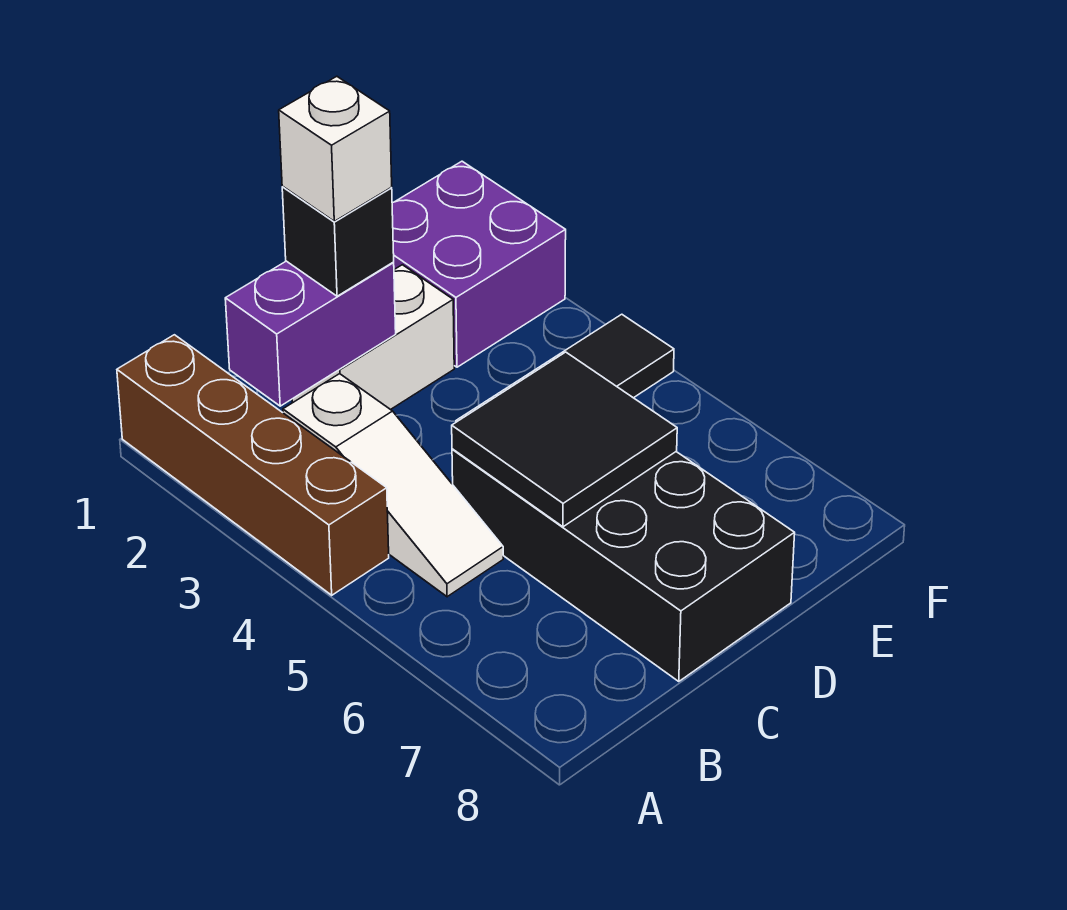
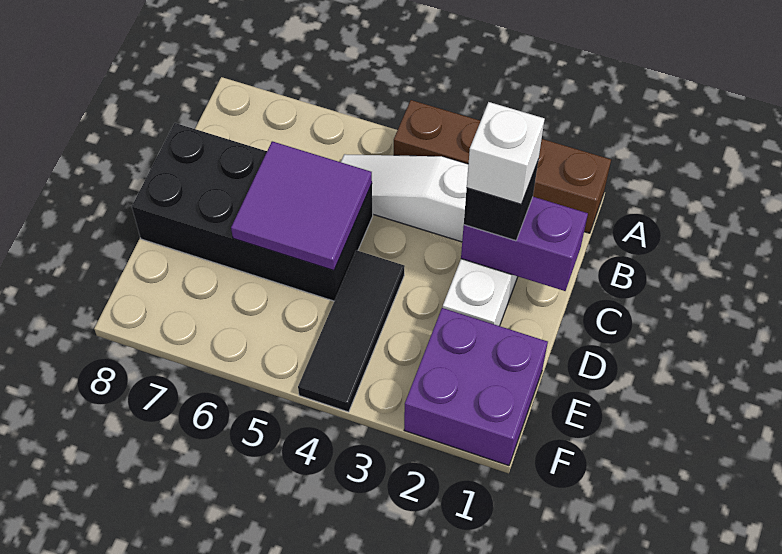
purple brick B2:C2 level 2 -> purple brick C1:C2 level 2
black tile C5:D6 level 2 -> purple tile C5:D6 level 2

